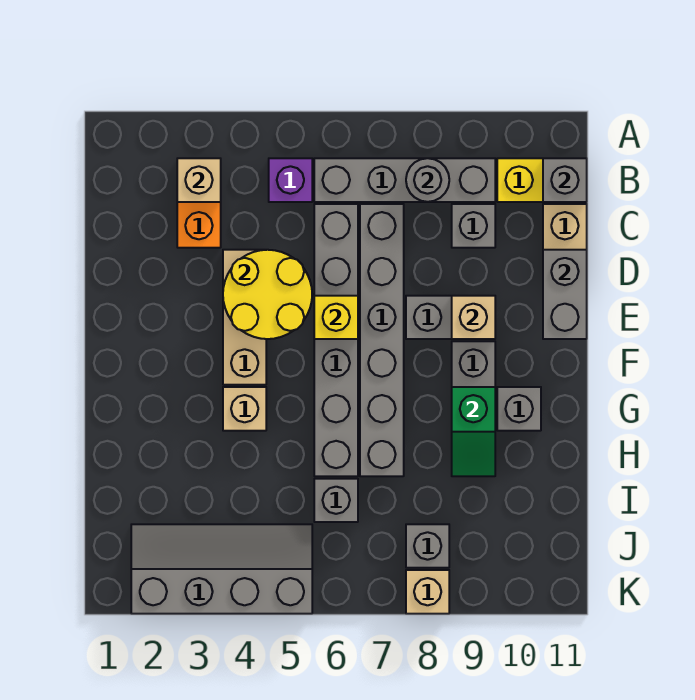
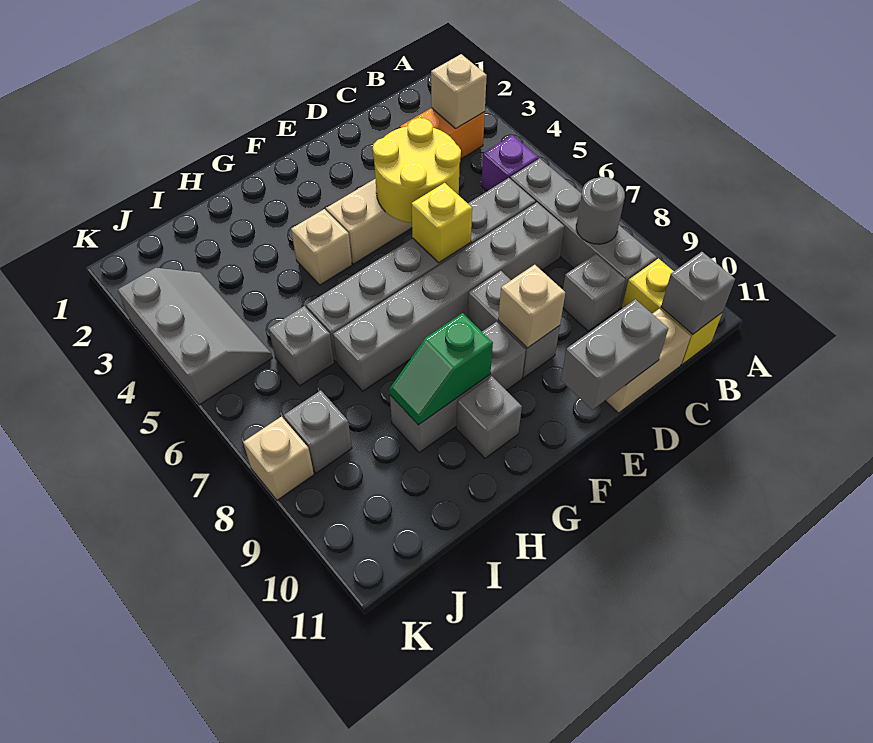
grey slope J2:K5 level 1 top K -> grey slope J3:K5 level 1 top K

